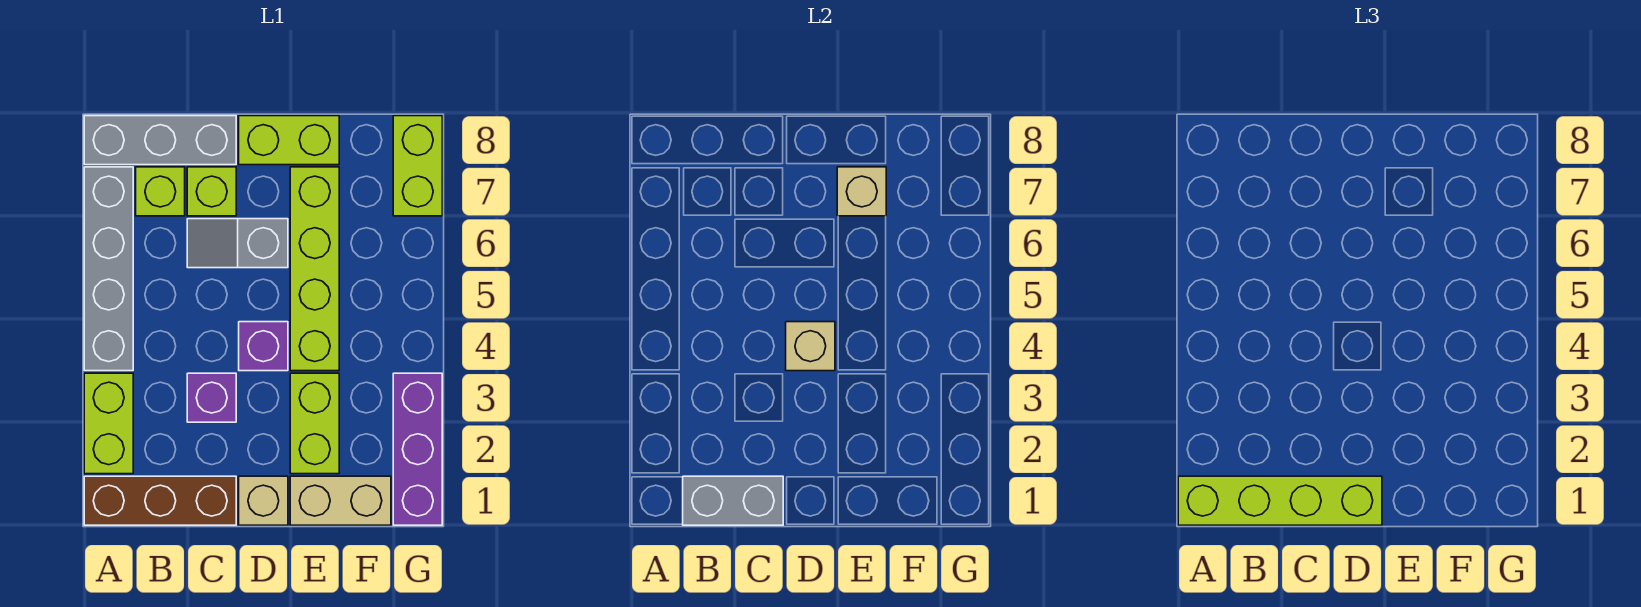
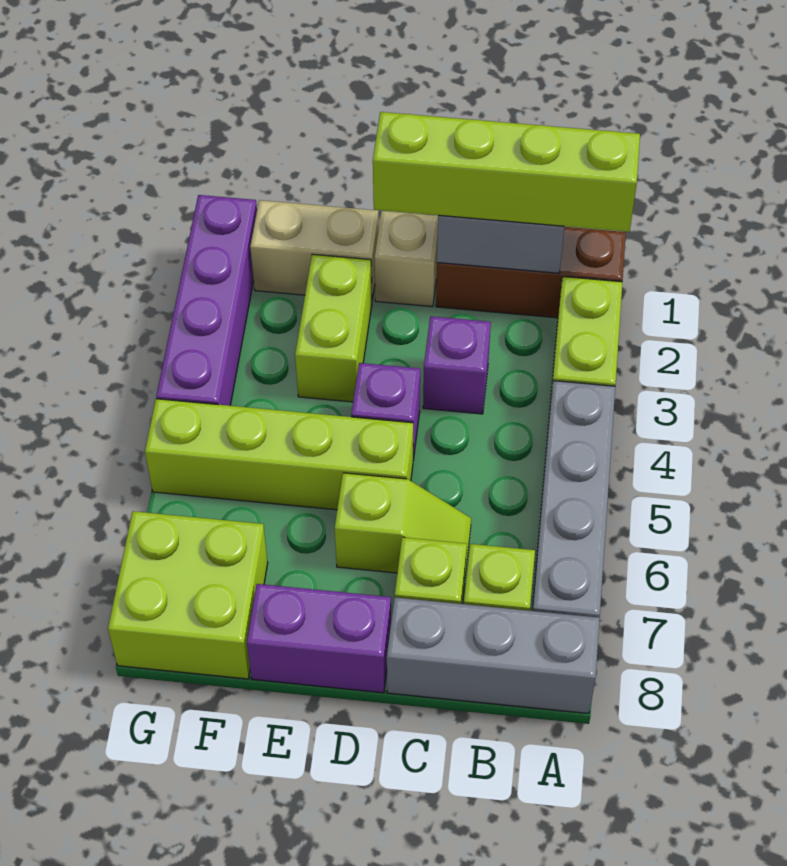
grey slope C6:D6 level 1 top D -> lime slope C6:D6 level 1 top D
tan brick D4 level 2 -> none
lime brick D8:E8 level 1 -> purple brick D8:E8 level 1
lime brick E4:E7 level 1 -> lime brick D5:G5 level 1
tan brick E7 level 2 -> none
purple brick G1:G3 level 1 -> purple brick G1:G4 level 1
lime brick G7:G8 level 1 -> lime brick F7:G8 level 1

